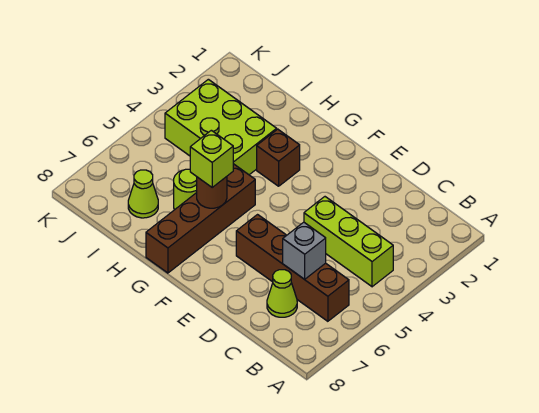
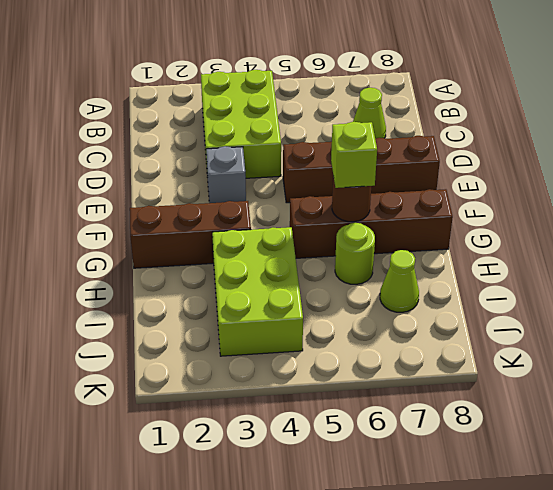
lime brick B4:D4 level 1 -> lime brick B3:D4 level 1
brown brick B6:E6 level 1 -> brown brick E5:E8 level 1
grey brick C6 level 2 -> grey brick E3 level 1
brown brick G3 level 1 -> brown brick G1:G3 level 1

